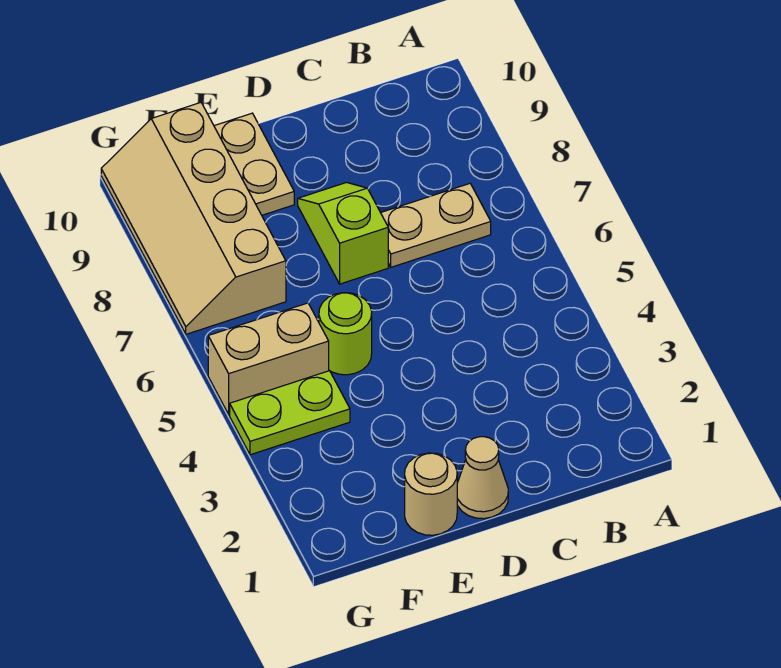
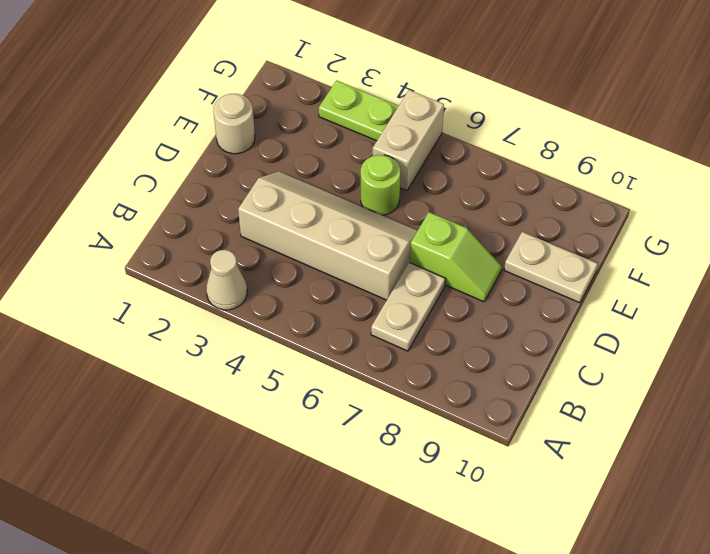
tan cone D1 level 1 -> tan cone A3 level 1
lime plate F4:G4 level 1 -> lime plate G3:G4 level 1
tan slope F7:G10 level 1 top F -> tan slope C3:D6 level 1 top C

